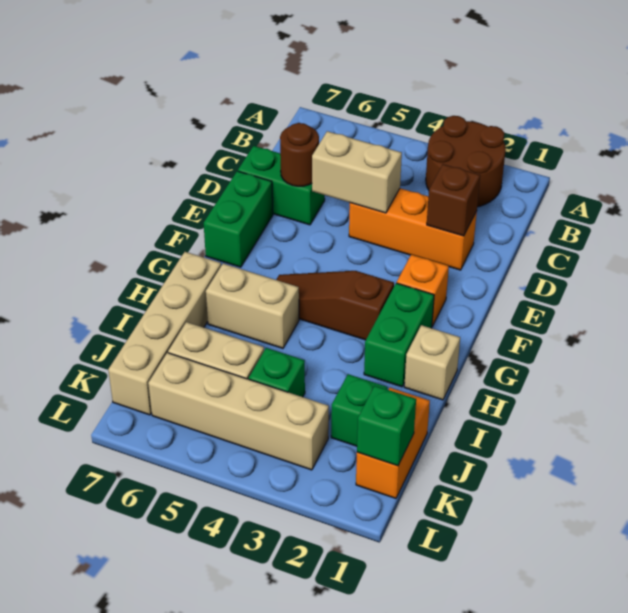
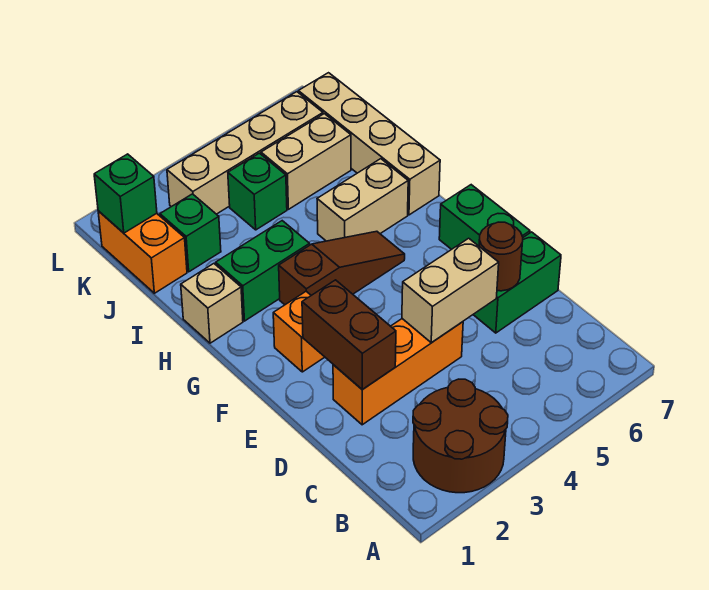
brown brick D2 level 2 -> brown brick D2:E2 level 2
green brick G2:H2 level 1 -> green brick H2:H3 level 1

